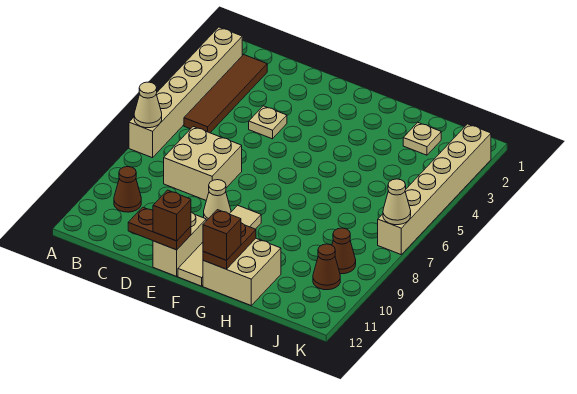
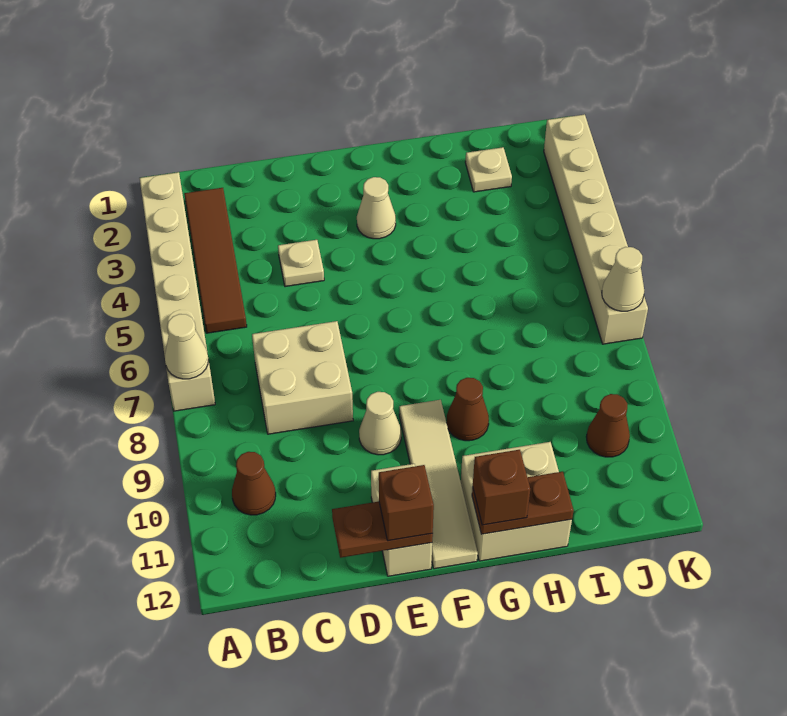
none -> tan cone F3 level 1
brown plate G11:G12 level 2 -> brown plate G12:H12 level 2
brown cone J9 level 1 -> brown cone G9 level 1

